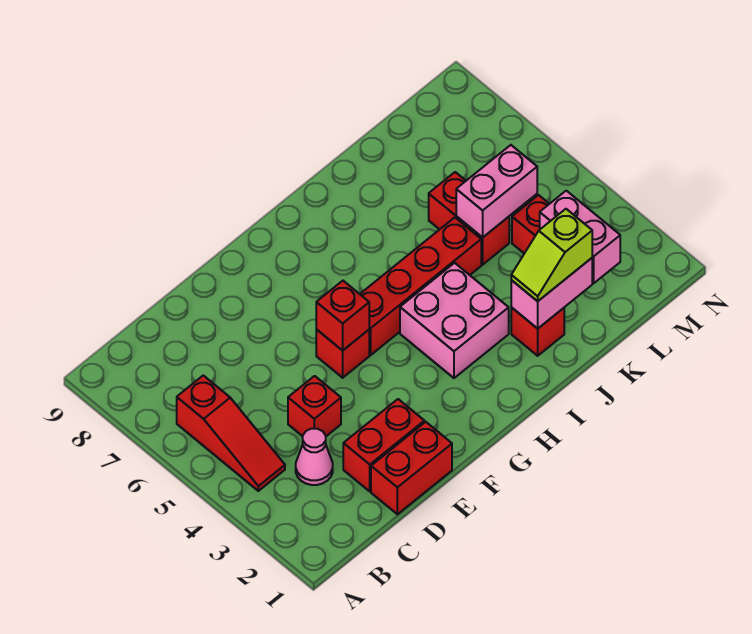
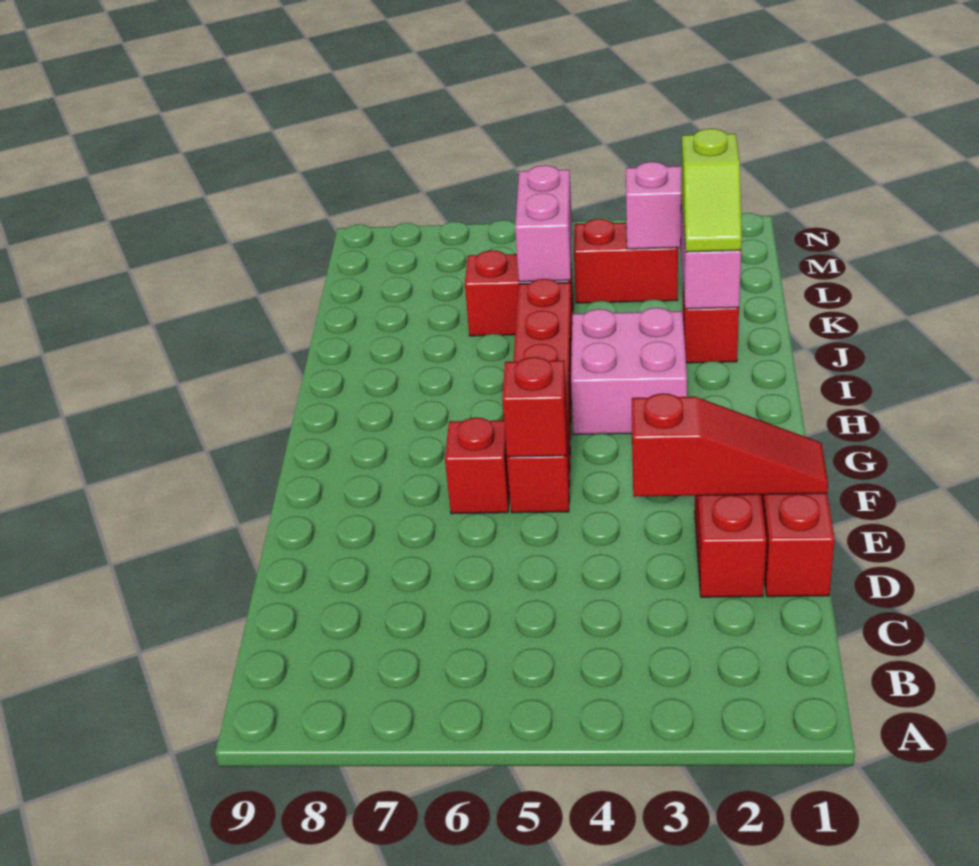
red slope B4:B6 level 1 top 6 -> red slope E1:E3 level 2 top 3
pink cone C3 level 1 -> none
red brick D4 level 1 -> red brick F6 level 1

